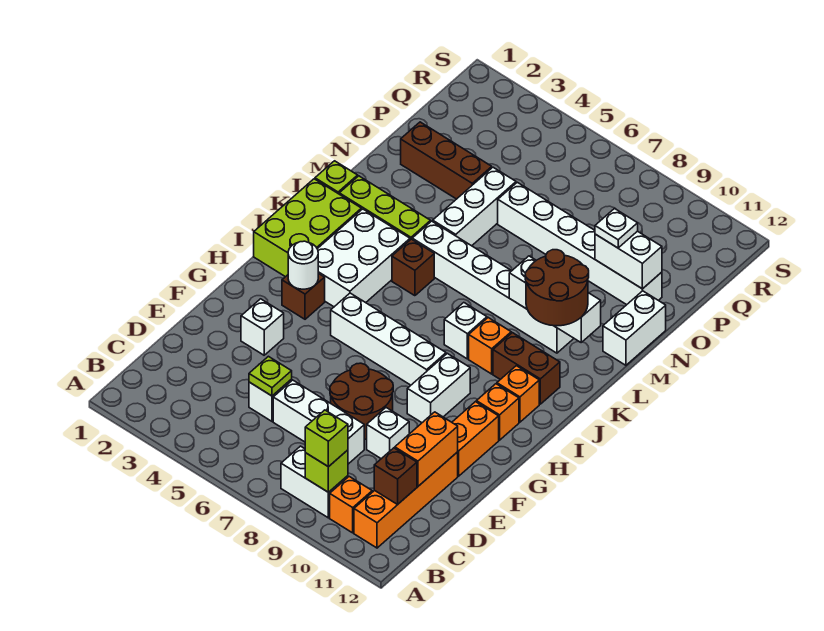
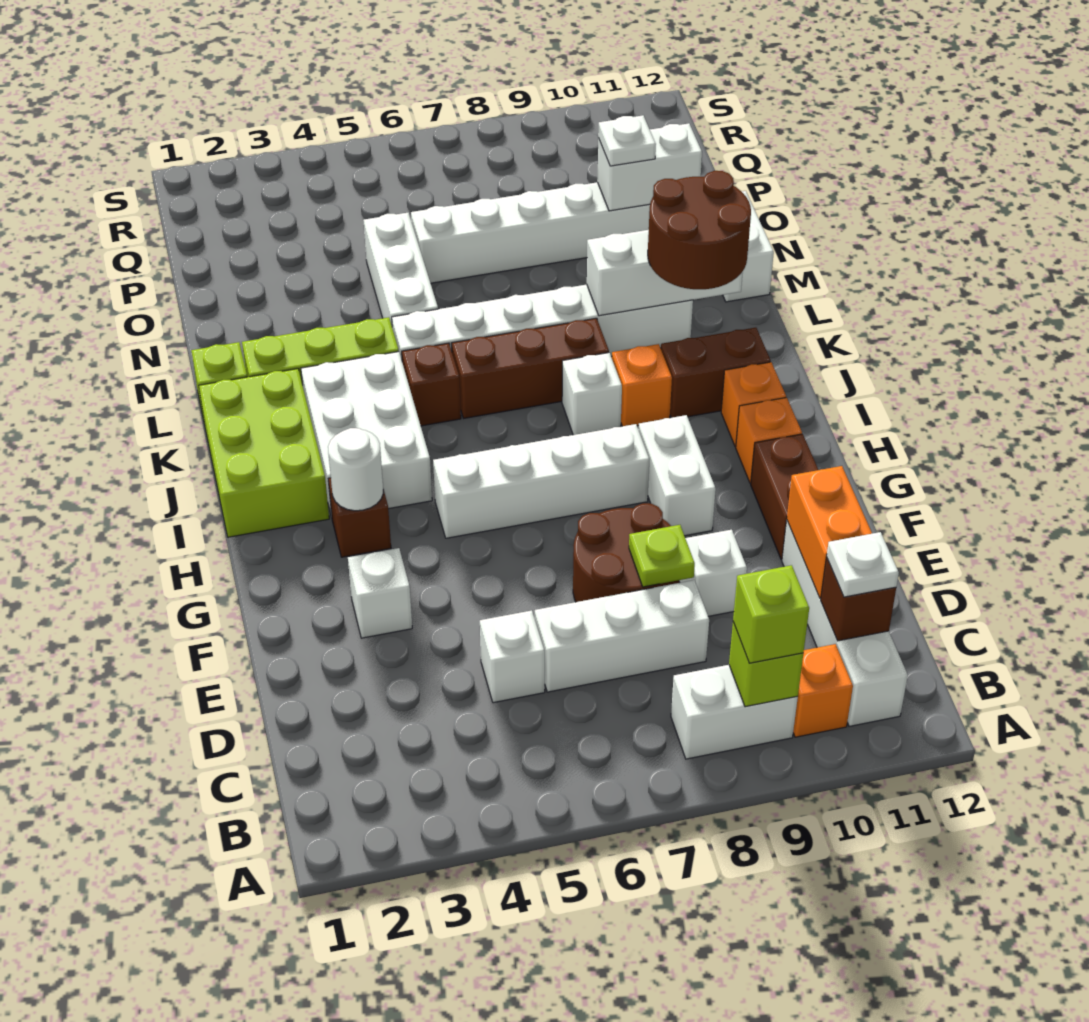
orange brick B11:E11 level 1 -> white brick B11:E11 level 1
none -> white plate C11 level 3
lime plate D5 level 2 -> lime plate E8 level 2
orange brick F11:G11 level 1 -> brown brick F11:G11 level 1
brown brick O2:O4 level 1 -> brown brick K6:K8 level 1

